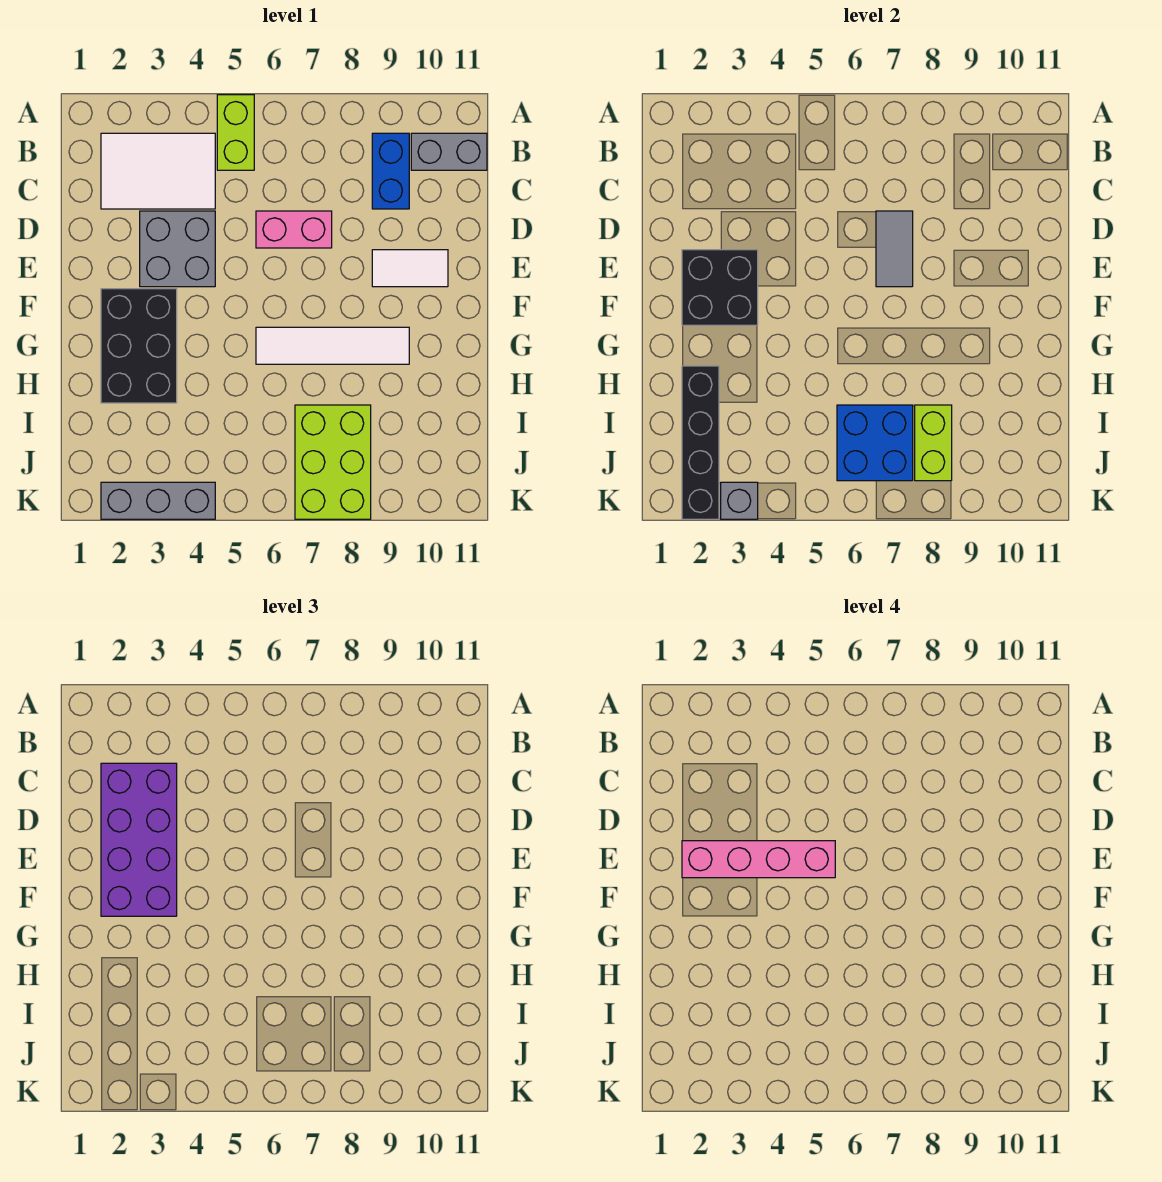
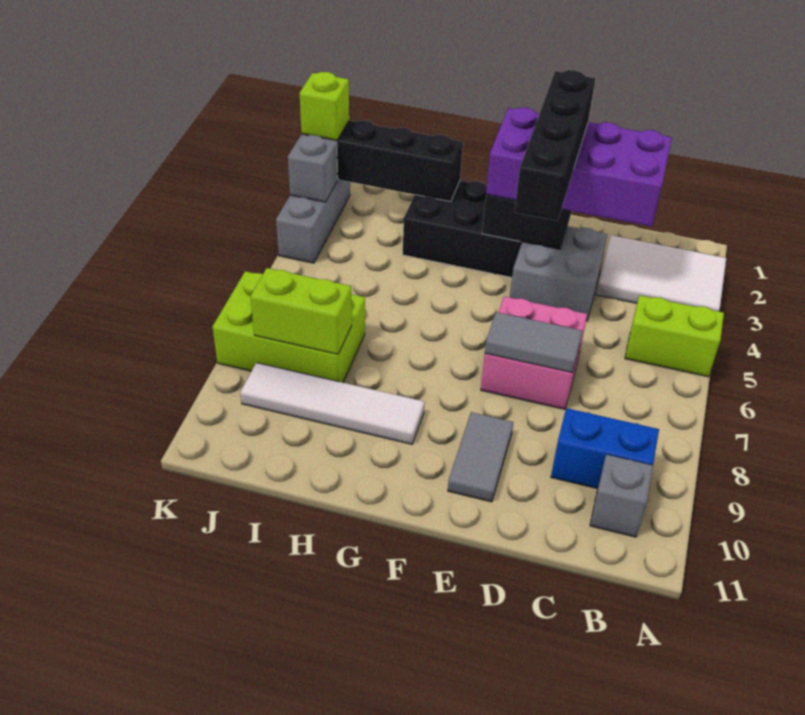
white tile B2:C4 level 1 -> white tile A2:C3 level 1
grey brick B10:B11 level 1 -> grey brick B10 level 1
pink brick D6:D7 level 1 -> pink brick D6:E7 level 1
pink brick E2:E5 level 4 -> black brick E2:E5 level 4
white tile E9:E10 level 1 -> grey tile E9:E10 level 1
white tile G6:G9 level 1 -> white tile G9:J9 level 1
blue brick I6:J7 level 2 -> none
none -> lime brick K2 level 3

